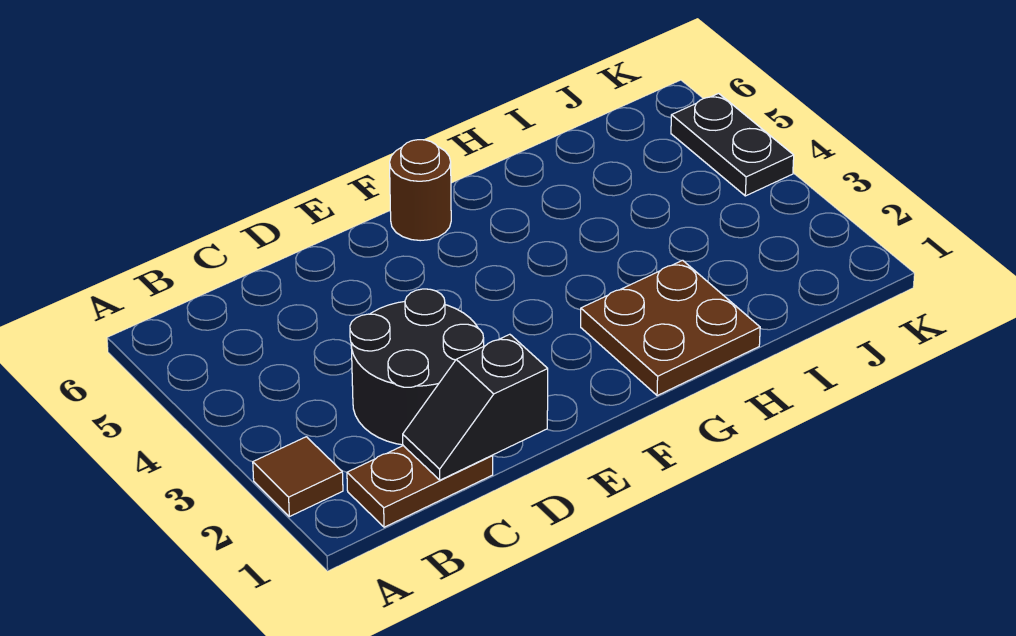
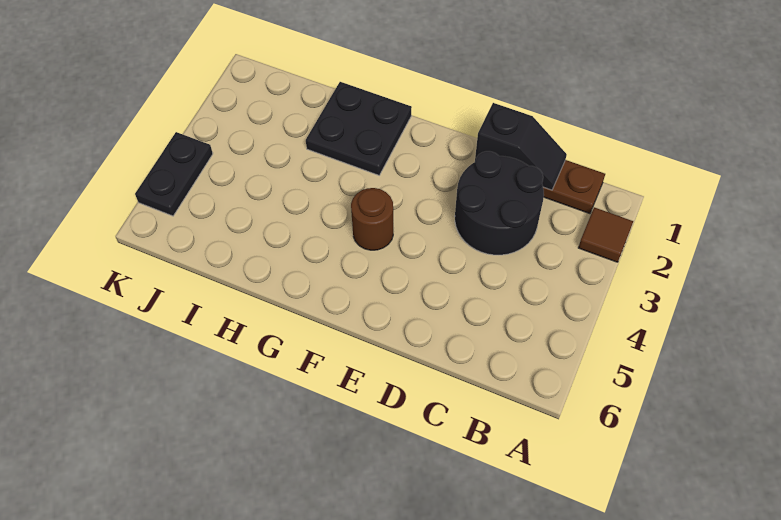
brown round brick F6 level 1 -> brown round brick F4 level 1
brown plate G1:H2 level 1 -> black plate G1:H2 level 1

